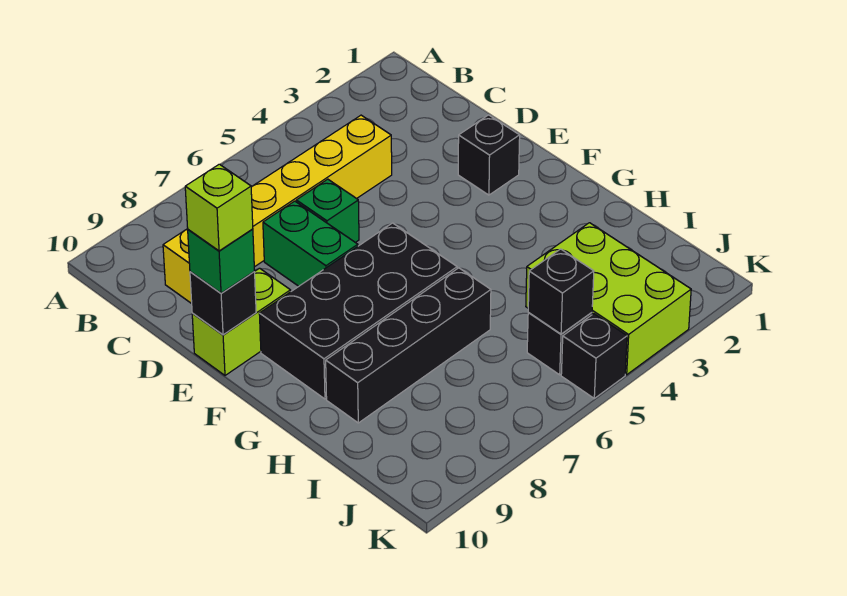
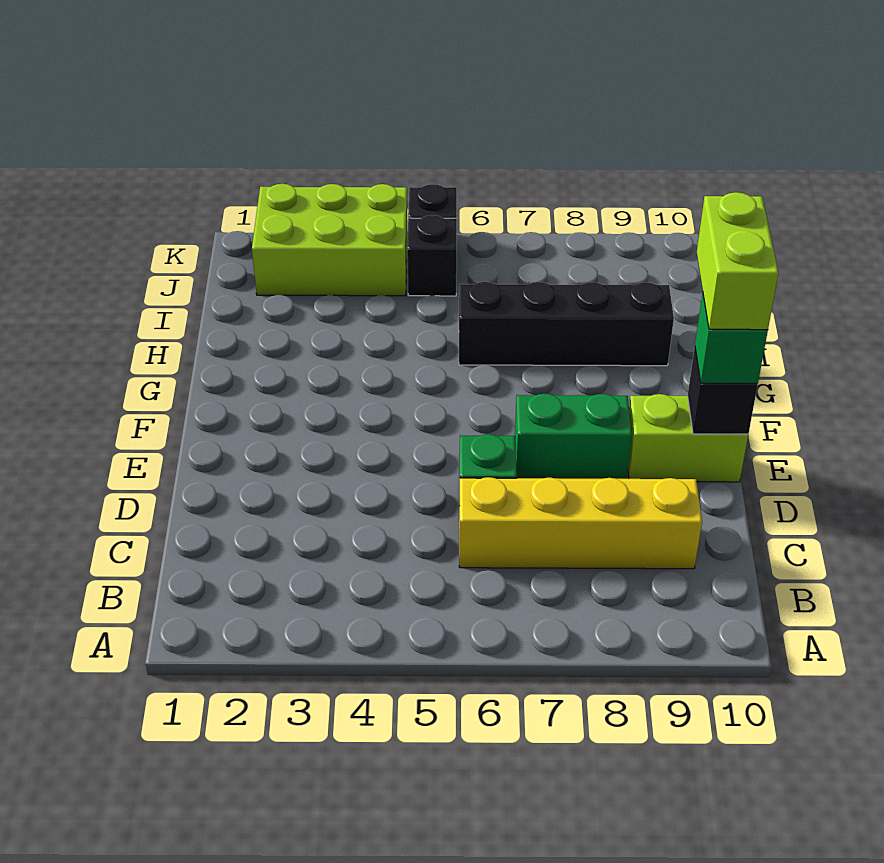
yellow brick C4:C9 level 1 -> yellow brick C6:C9 level 1
green brick D7:E7 level 1 -> green brick E7:E8 level 1
black brick E2 level 1 -> none
lime brick E10 level 4 -> lime brick E10:F10 level 4
black brick F6:G9 level 1 -> none
lime brick I3:K4 level 1 -> lime brick J2:K4 level 1
black brick J5 level 2 -> none

